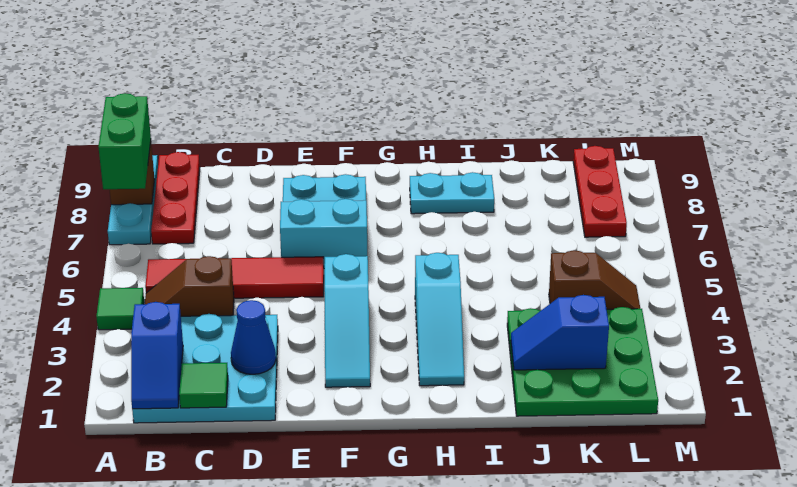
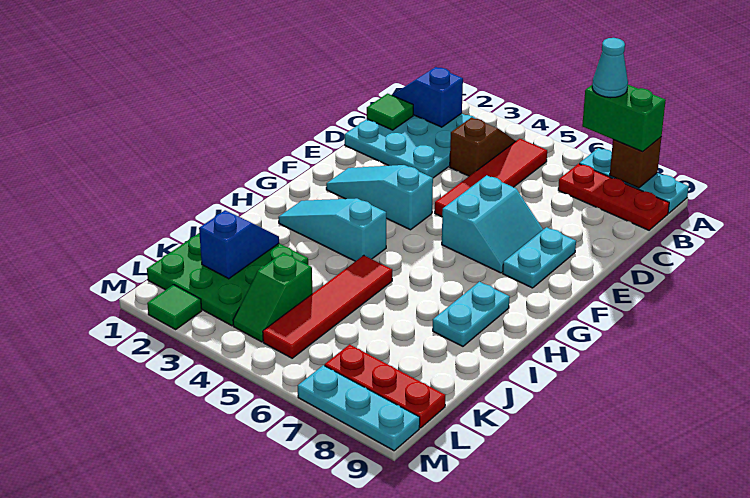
green tile A4 level 1 -> green tile M2 level 1
none -> cyan cone A7 level 4
blue cone D2 level 2 -> none
none -> red tile I5:L5 level 1
brown slope K4:L4 level 1 top K -> green slope K4:L4 level 1 top K
none -> cyan plate M7:M9 level 1

